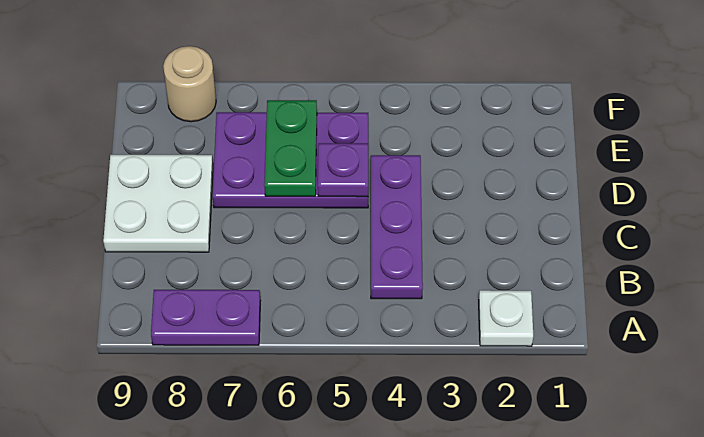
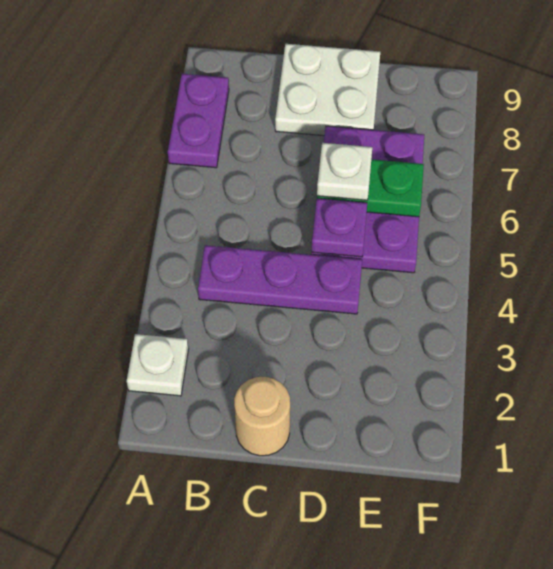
none -> white plate D6 level 3
tan round brick F8 level 1 -> tan round brick C1 level 1

